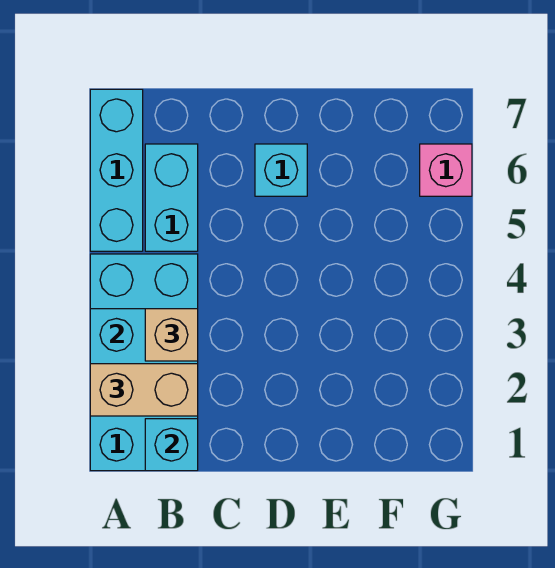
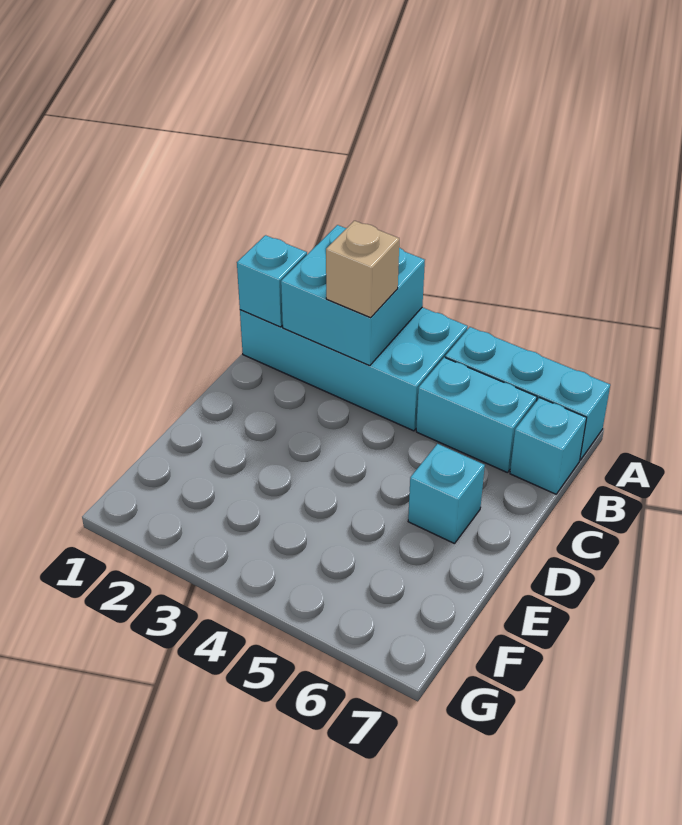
tan brick A2:B2 level 3 -> none
none -> cyan brick B7 level 1
pink brick G6 level 1 -> none

